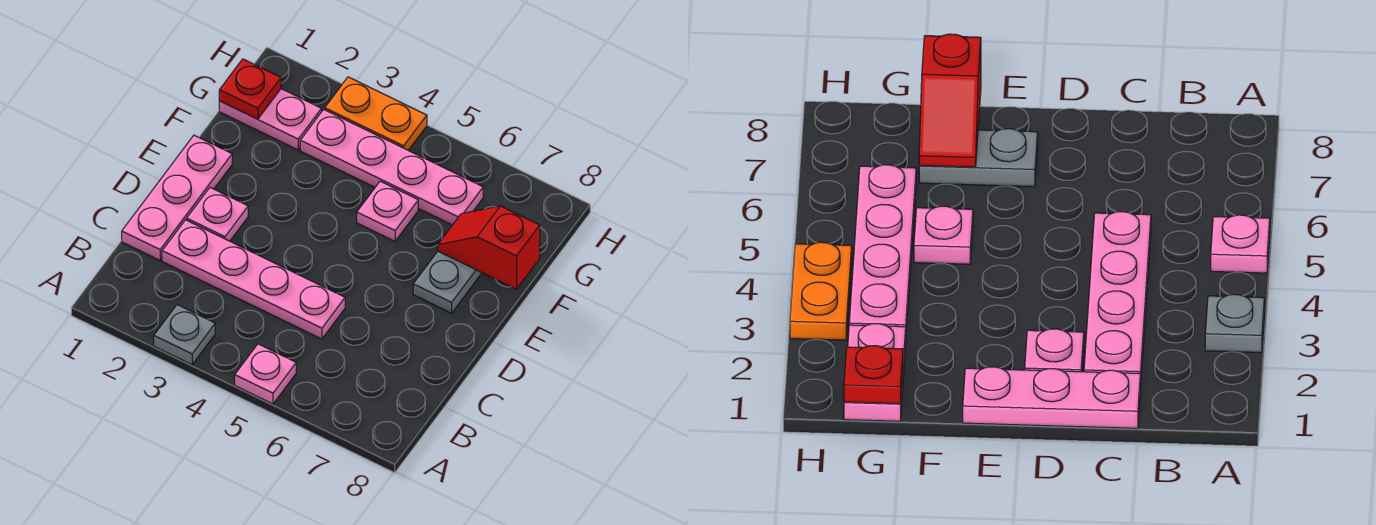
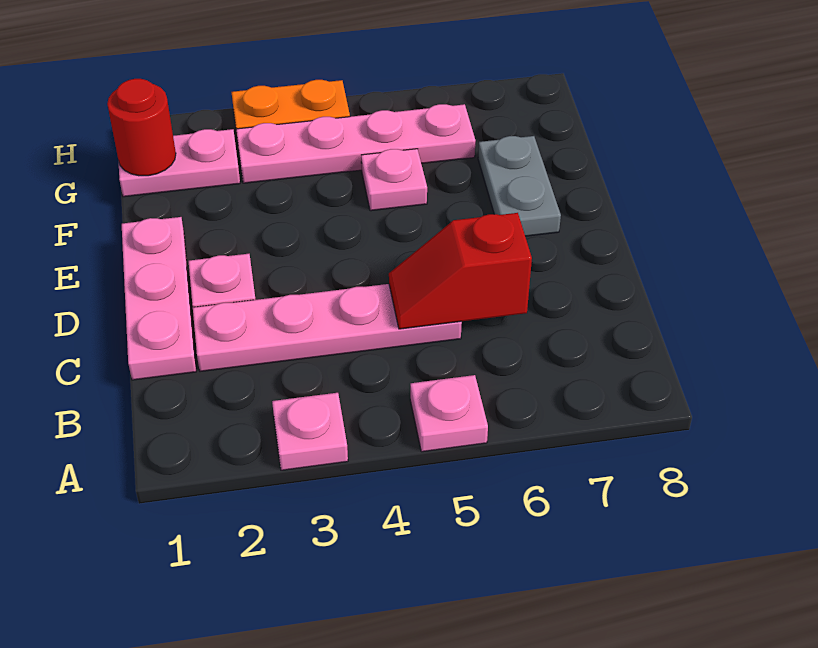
grey plate A3 level 1 -> pink plate A3 level 1
red slope F7:F8 level 2 top 8 -> red slope C5:C6 level 2 top 6
red plate G1 level 2 -> red round brick G1 level 2

